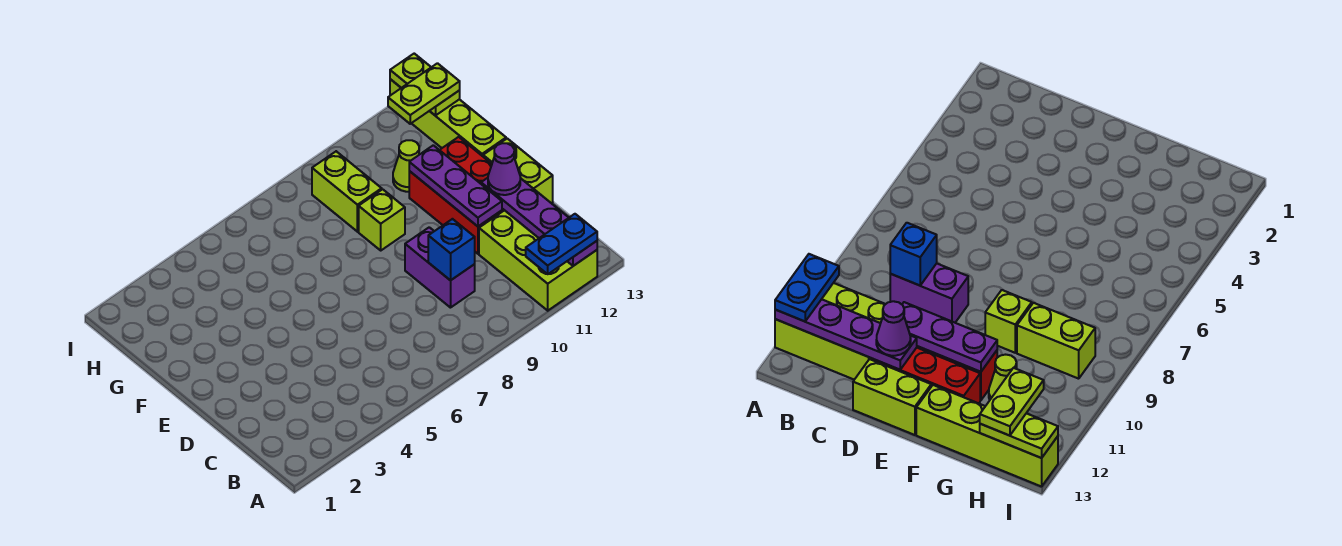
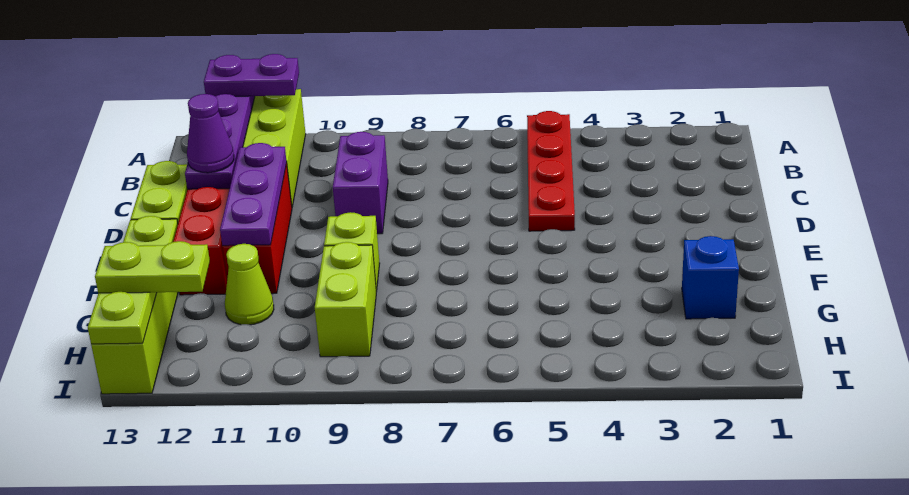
none -> red plate A5:D5 level 1
blue plate A11:A12 level 3 -> purple plate A11:A12 level 3
blue brick C9 level 2 -> blue brick G2 level 1

